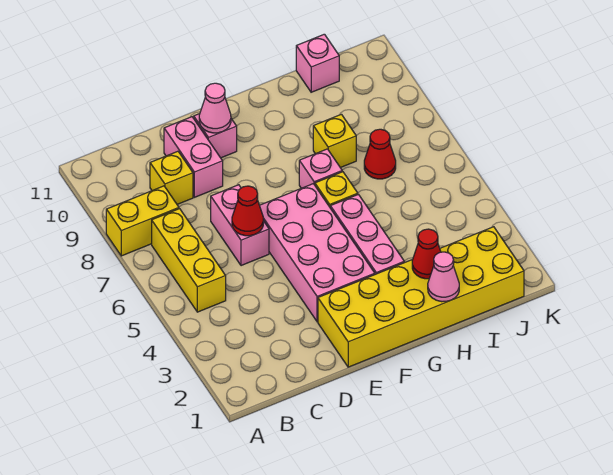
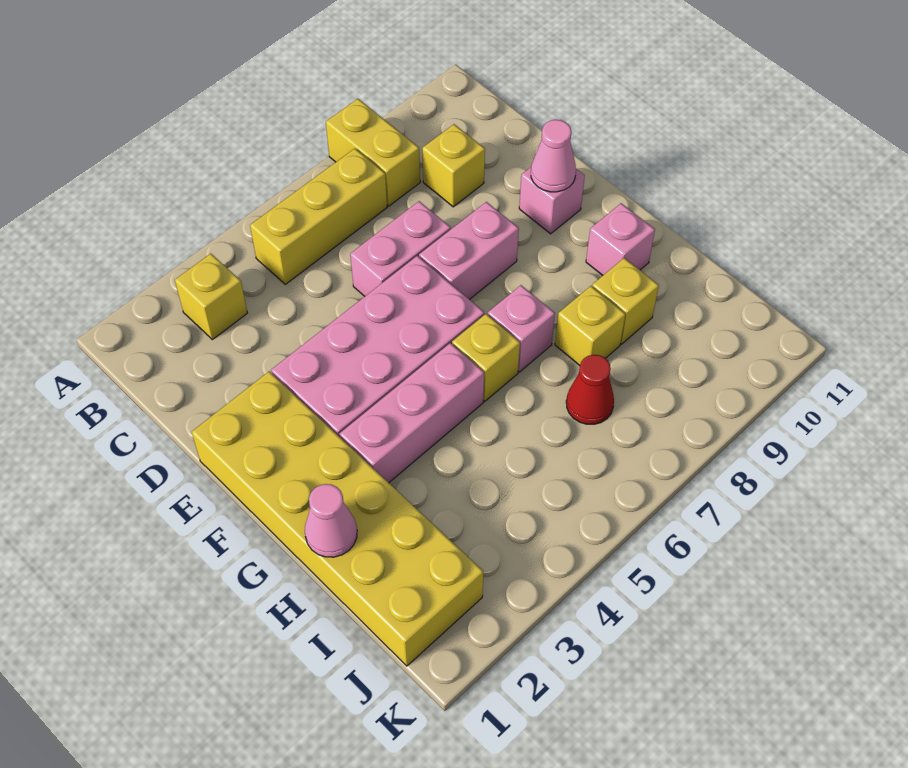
none -> yellow brick B3 level 1
red cone D6 level 2 -> none
pink brick D9:D10 level 1 -> pink brick E7:E8 level 1
red cone H2 level 2 -> none
none -> yellow brick H9 level 1
pink brick I11 level 1 -> pink brick G10 level 1

